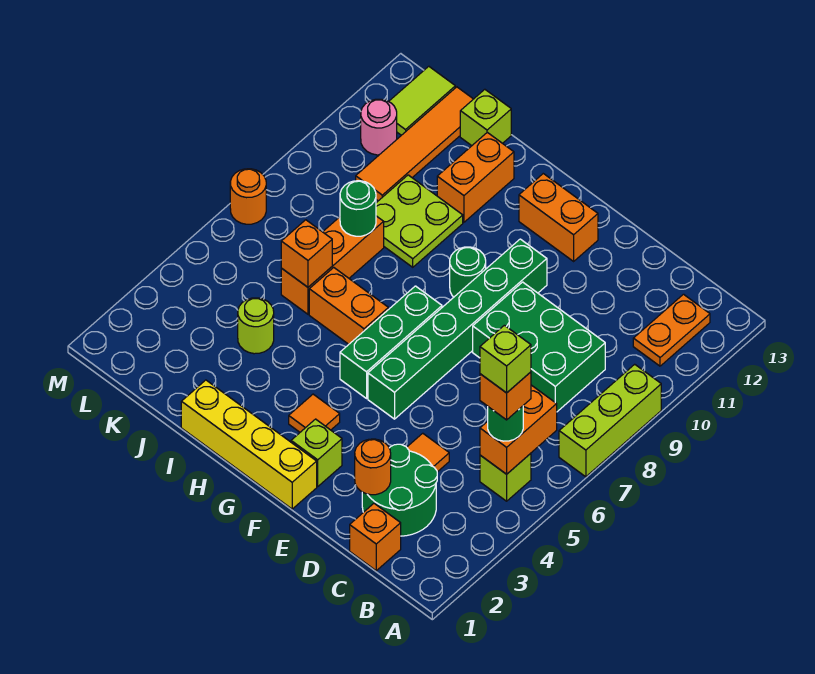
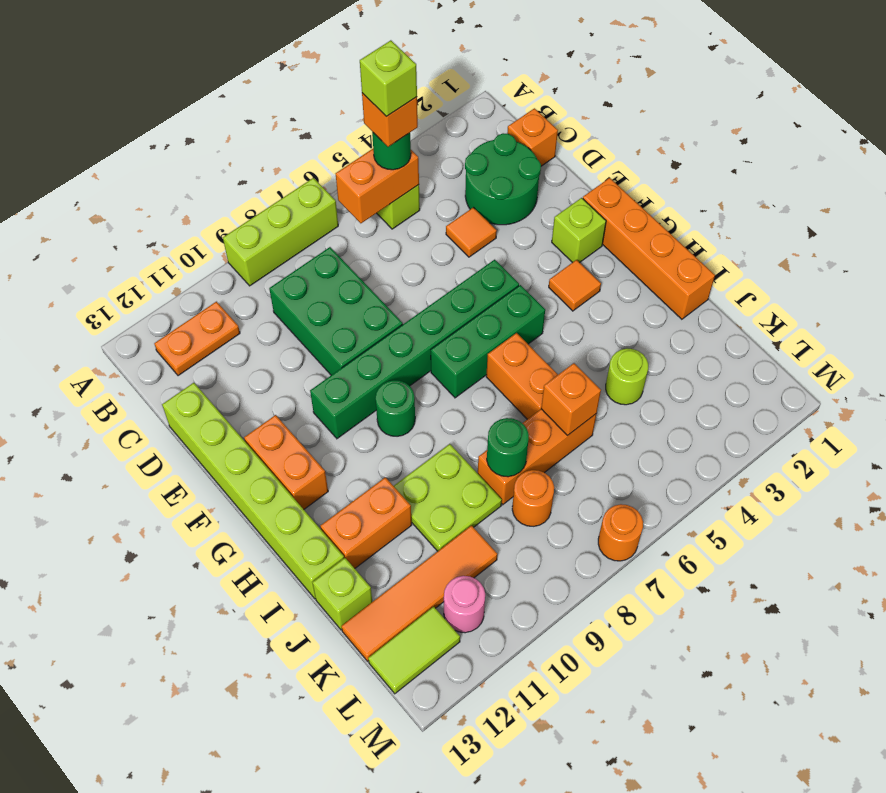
orange round brick D2 level 2 -> orange round brick K8 level 1
none -> lime brick D13:I13 level 1
yellow brick F1:I1 level 1 -> orange brick F1:I1 level 1

